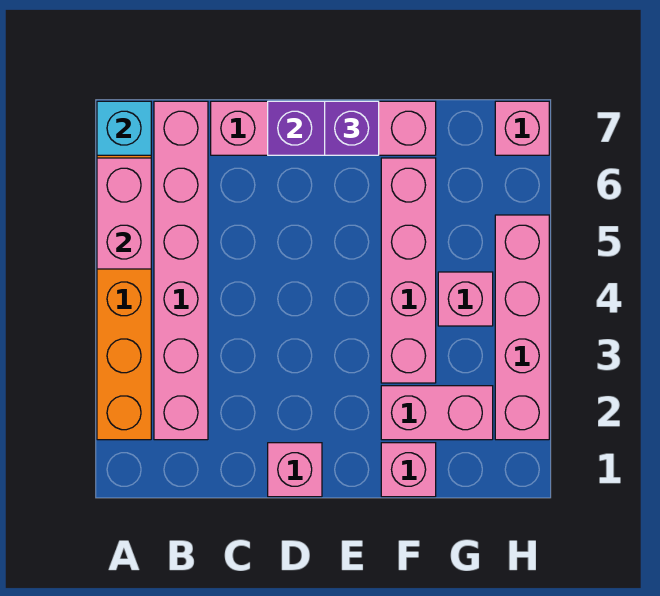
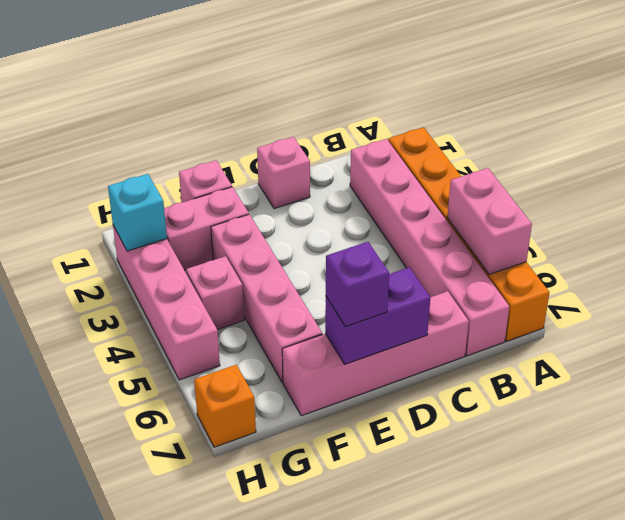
cyan brick A7 level 2 -> cyan brick H2 level 2
pink brick H7 level 1 -> orange brick H7 level 1

